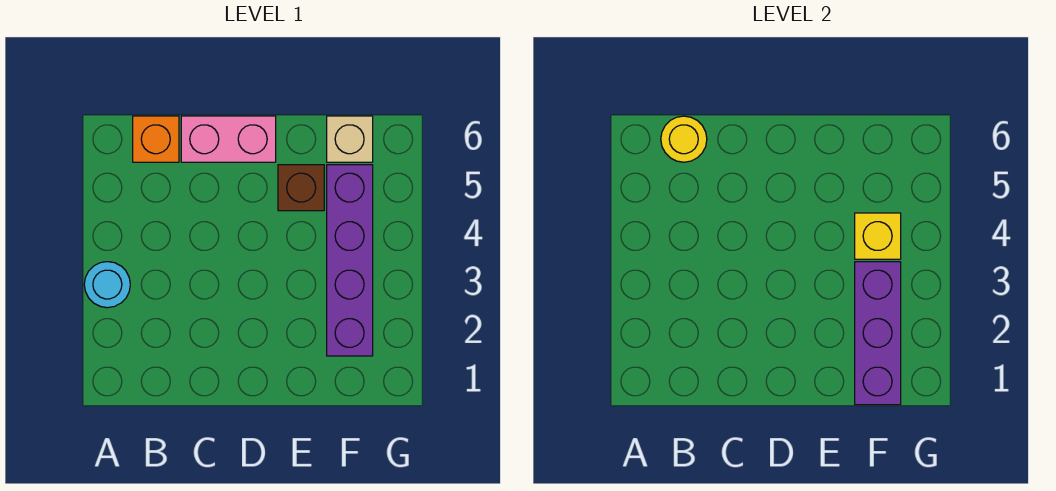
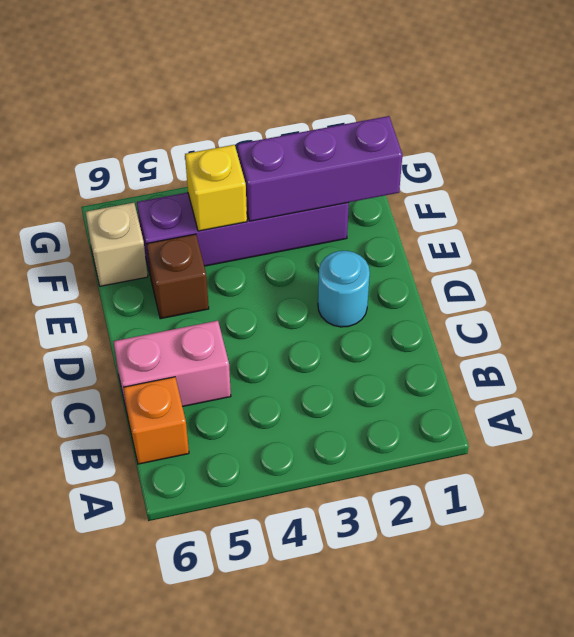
cyan round brick A3 level 1 -> cyan round brick D2 level 1
yellow round brick B6 level 2 -> none
pink brick C6:D6 level 1 -> pink brick C5:C6 level 1

